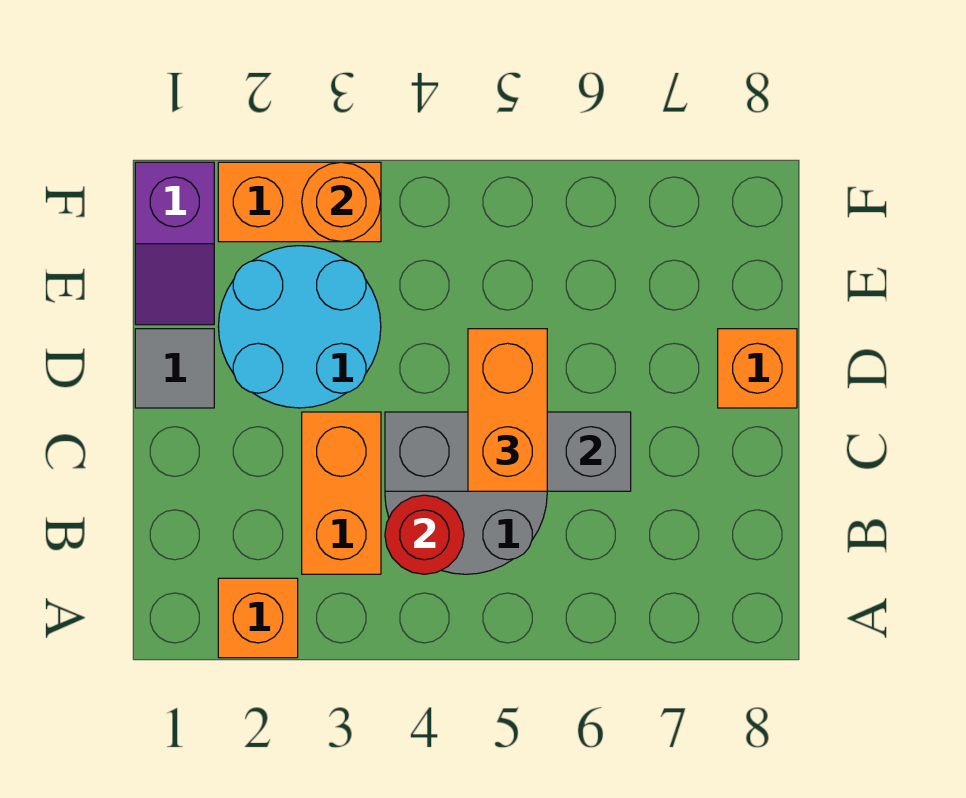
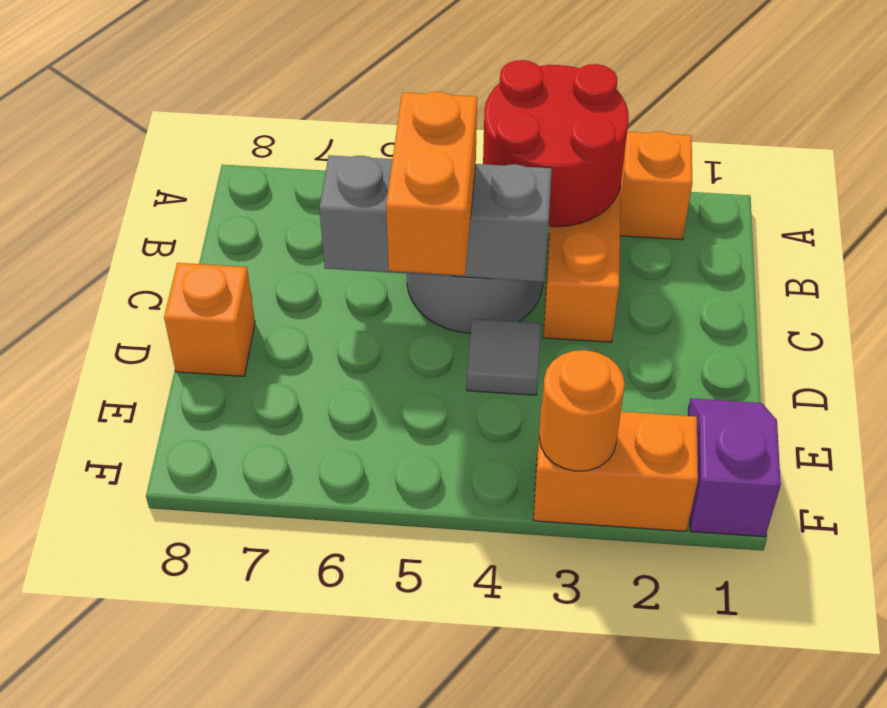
red round brick B4 level 2 -> red round brick A3:B4 level 2
grey tile D1 level 1 -> grey tile D4 level 1
cyan round brick D2:E3 level 1 -> none

